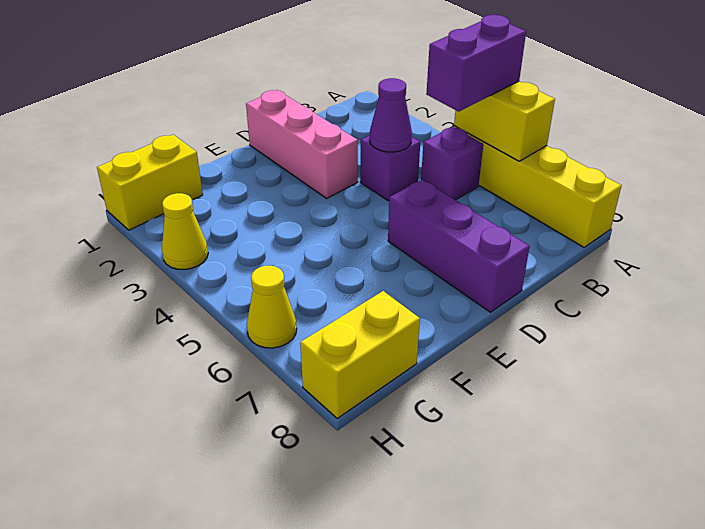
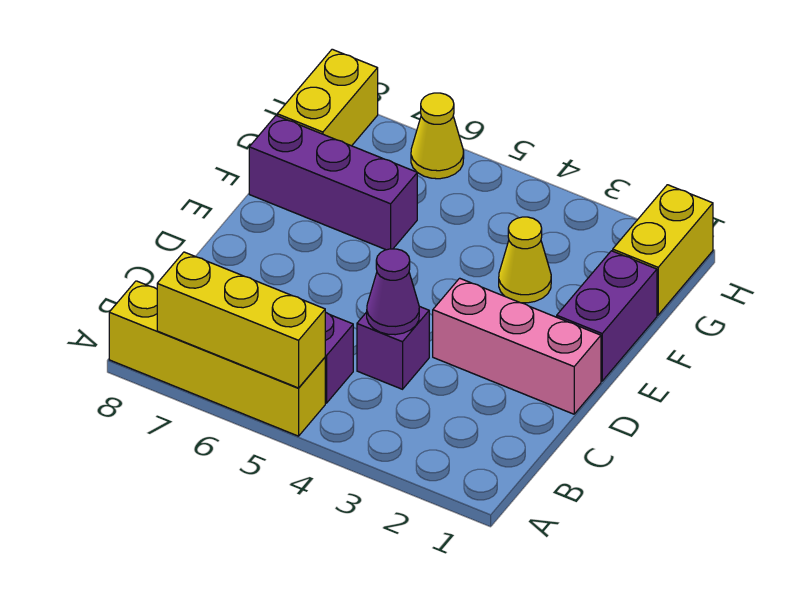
yellow brick A5:A6 level 2 -> yellow brick A5:A7 level 2
purple brick A5:B5 level 3 -> purple brick E1:F1 level 1
purple brick D6:D8 level 1 -> purple brick F6:F8 level 1
yellow cone H3 level 1 -> yellow cone F3 level 1

